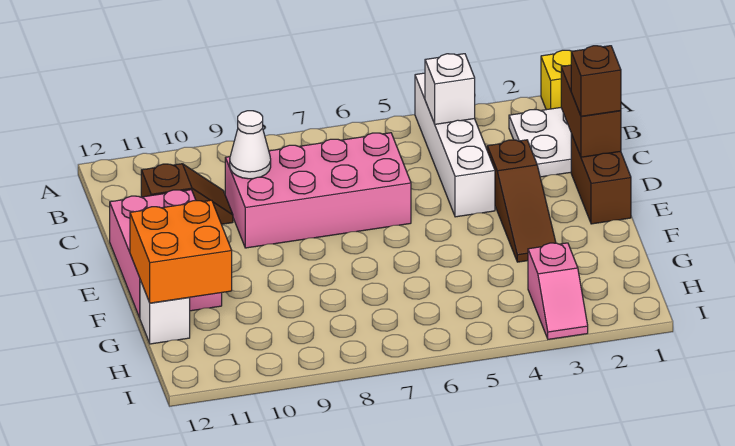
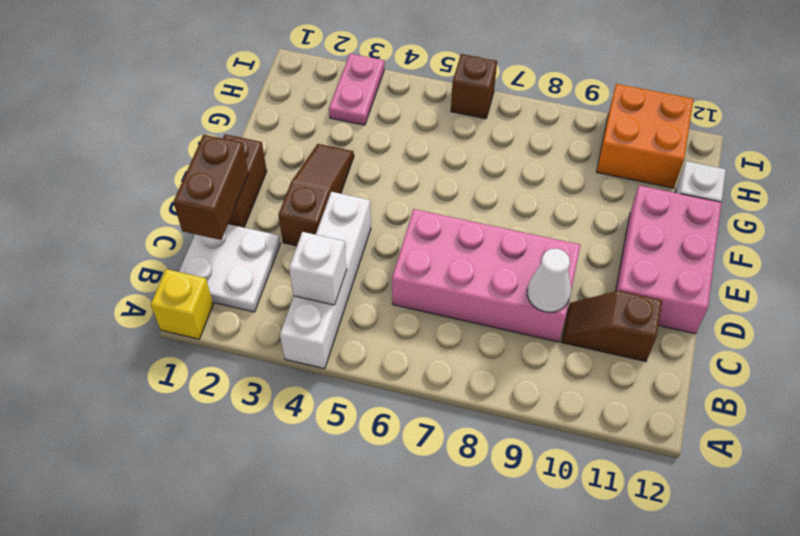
brown brick D1 level 3 -> brown brick I6 level 1
orange brick F11:G12 level 2 -> orange brick H10:I11 level 1
pink slope H3:I3 level 1 top H -> pink plate H3:I3 level 1

